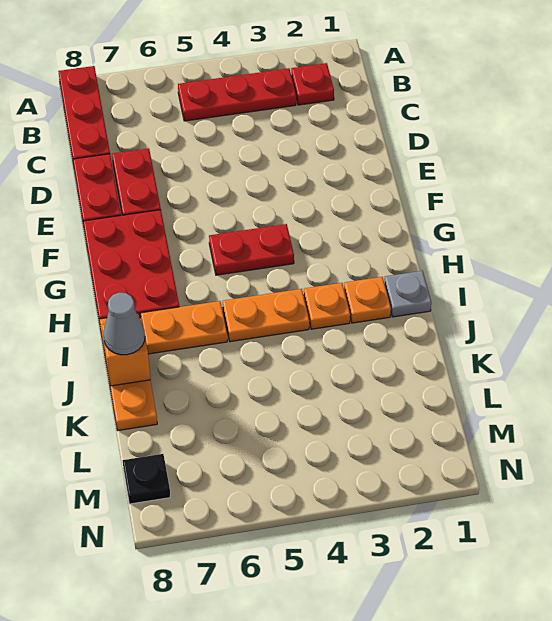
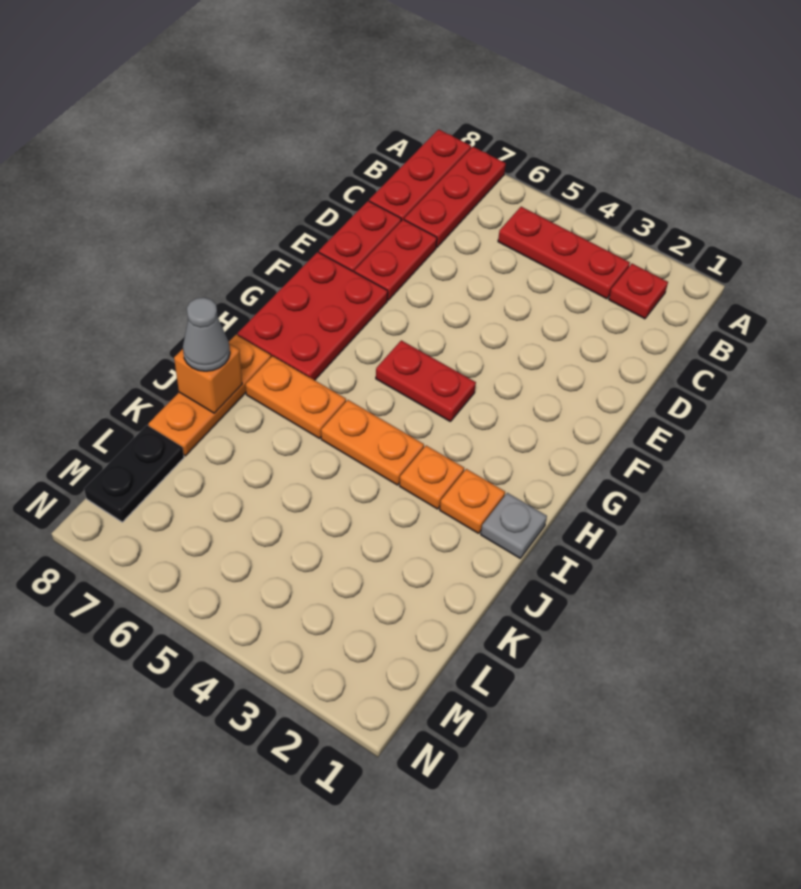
none -> red plate A7:C7 level 1
black plate M8 level 1 -> black plate L8:M8 level 1

